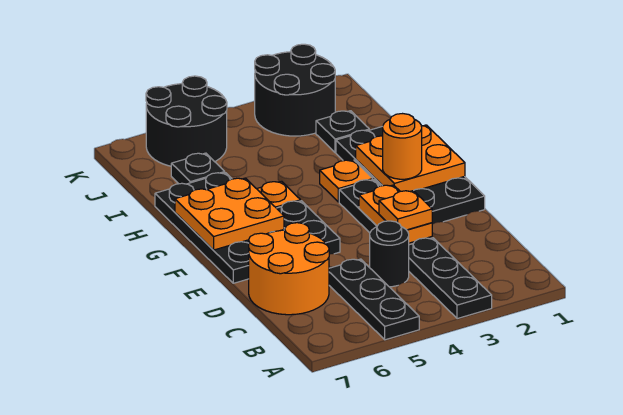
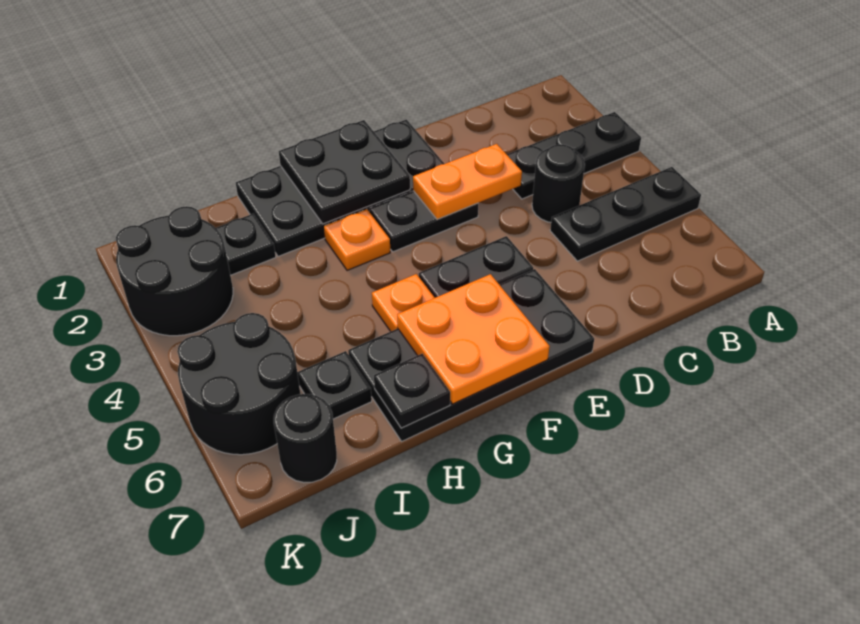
orange round brick C6:D7 level 1 -> none
orange plate D3 level 3 -> none
orange plate F1:G2 level 2 -> black plate F1:G2 level 2
orange round brick F2 level 3 -> none
none -> black plate H7 level 2
none -> black round brick J7 level 1

